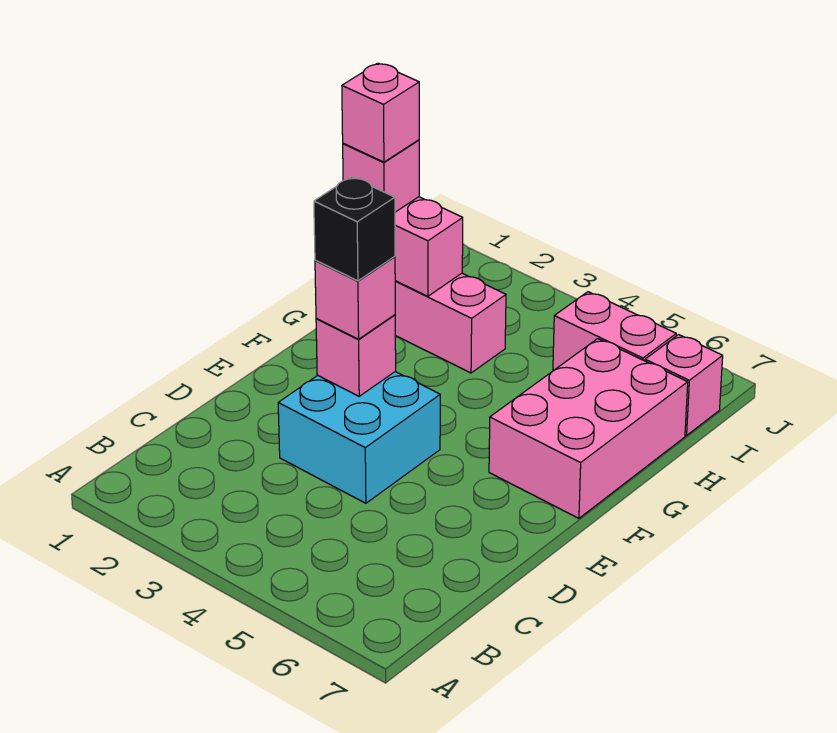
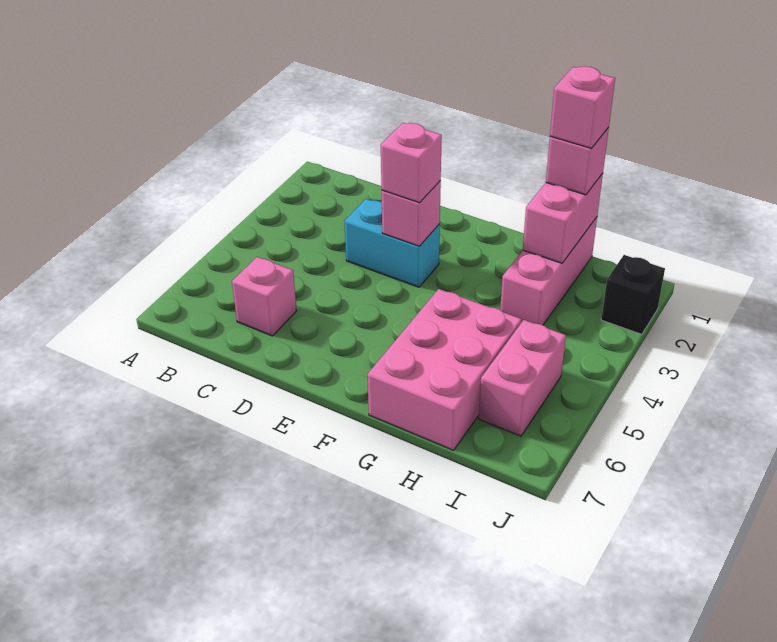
cyan brick D3:E4 level 1 -> cyan brick D3:E3 level 1
black brick E3 level 4 -> black brick J2 level 1
pink brick F6:H7 level 1 -> pink brick G5:H7 level 1
pink brick I7 level 1 -> pink brick C6 level 1

